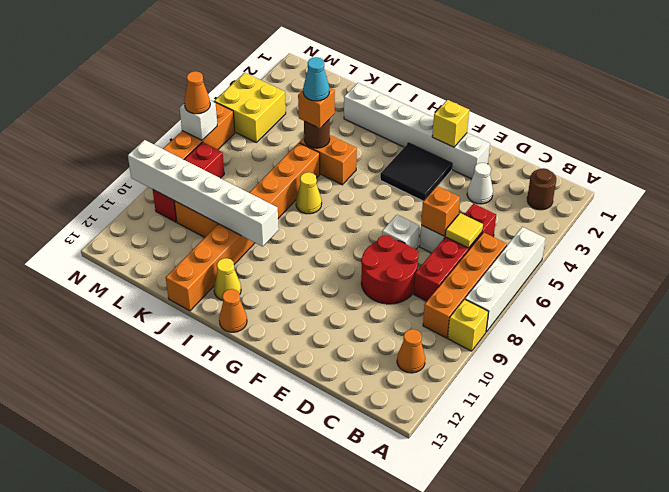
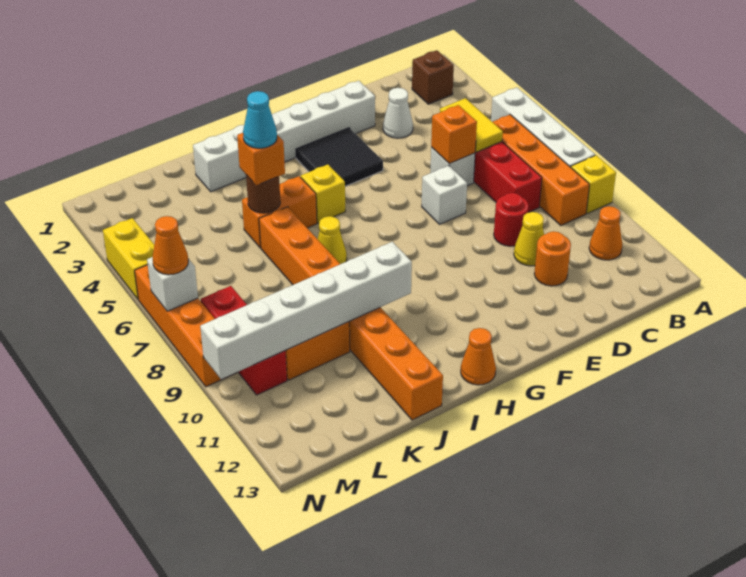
brown round brick B2 level 1 -> brown brick B2 level 1
yellow tile C6 level 2 -> yellow tile C5:C6 level 2
red round brick D8:E9 level 1 -> red round brick D9 level 1
none -> orange round brick D11 level 1
yellow brick F2 level 2 -> yellow brick H5 level 1
yellow cone I12 level 1 -> yellow cone D10 level 1
yellow brick M4:N5 level 1 -> yellow brick N4:N5 level 1

